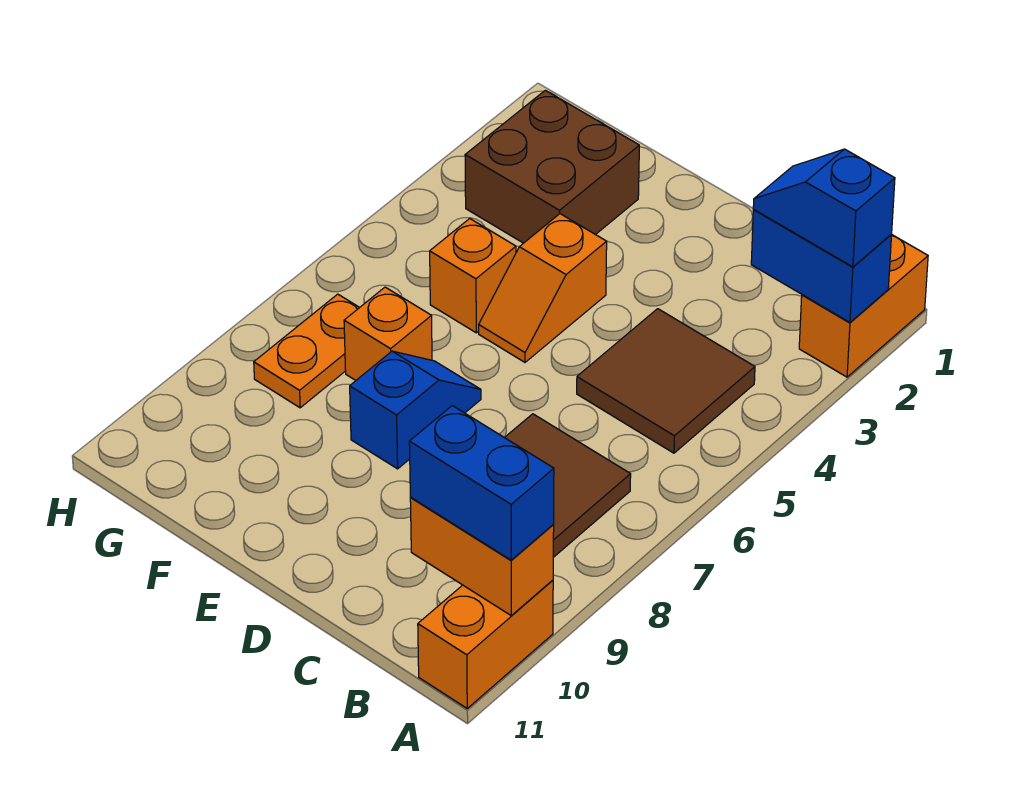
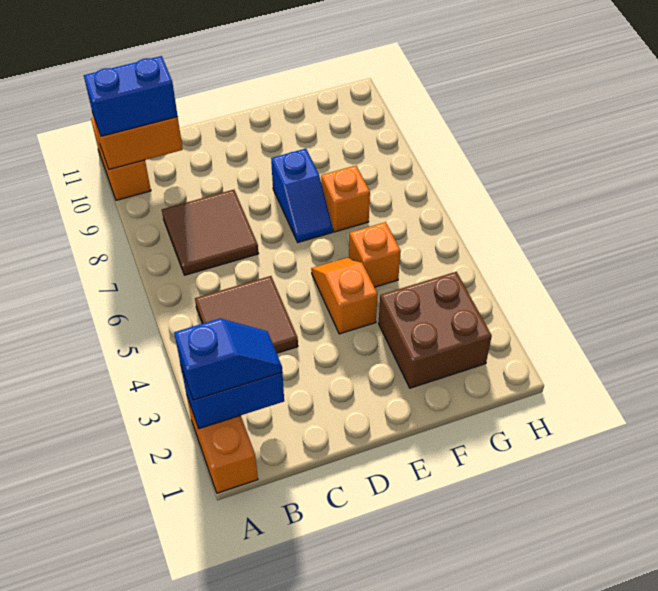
orange plate G7:G8 level 1 -> none

